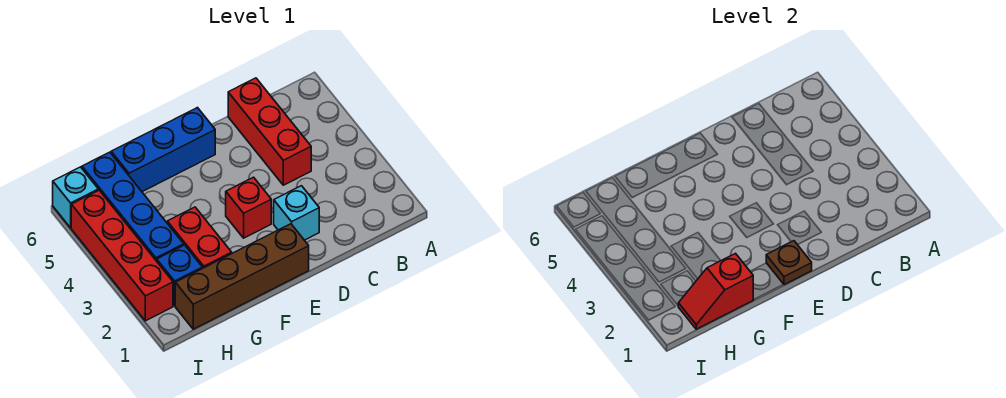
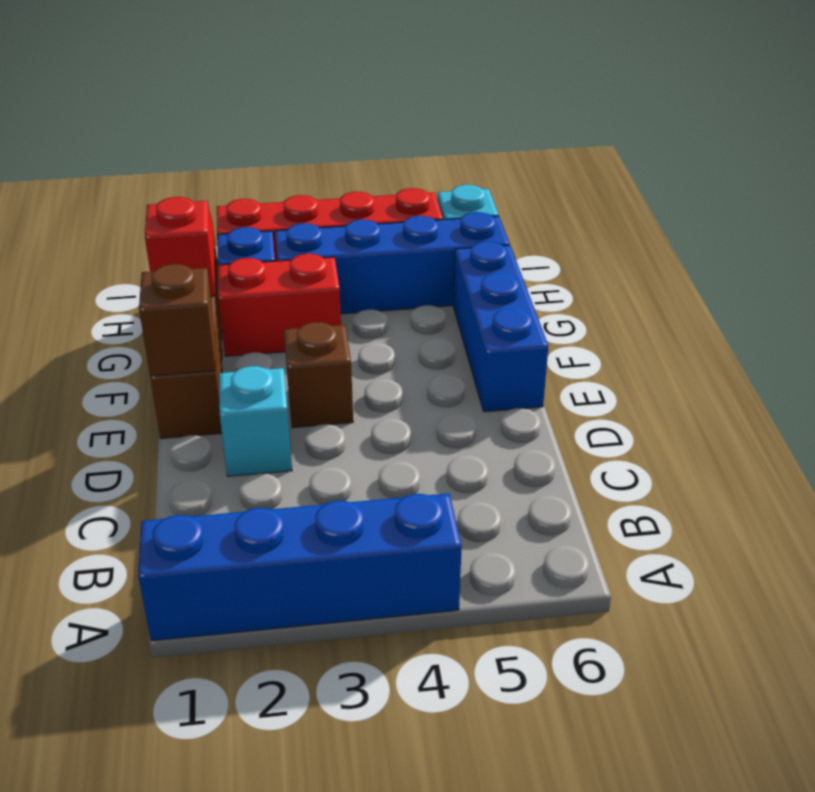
none -> blue brick A1:A4 level 1
red brick C4:C6 level 1 -> none
brown plate E1 level 2 -> brown brick E1 level 2
red brick E3 level 1 -> brown brick E3 level 1

